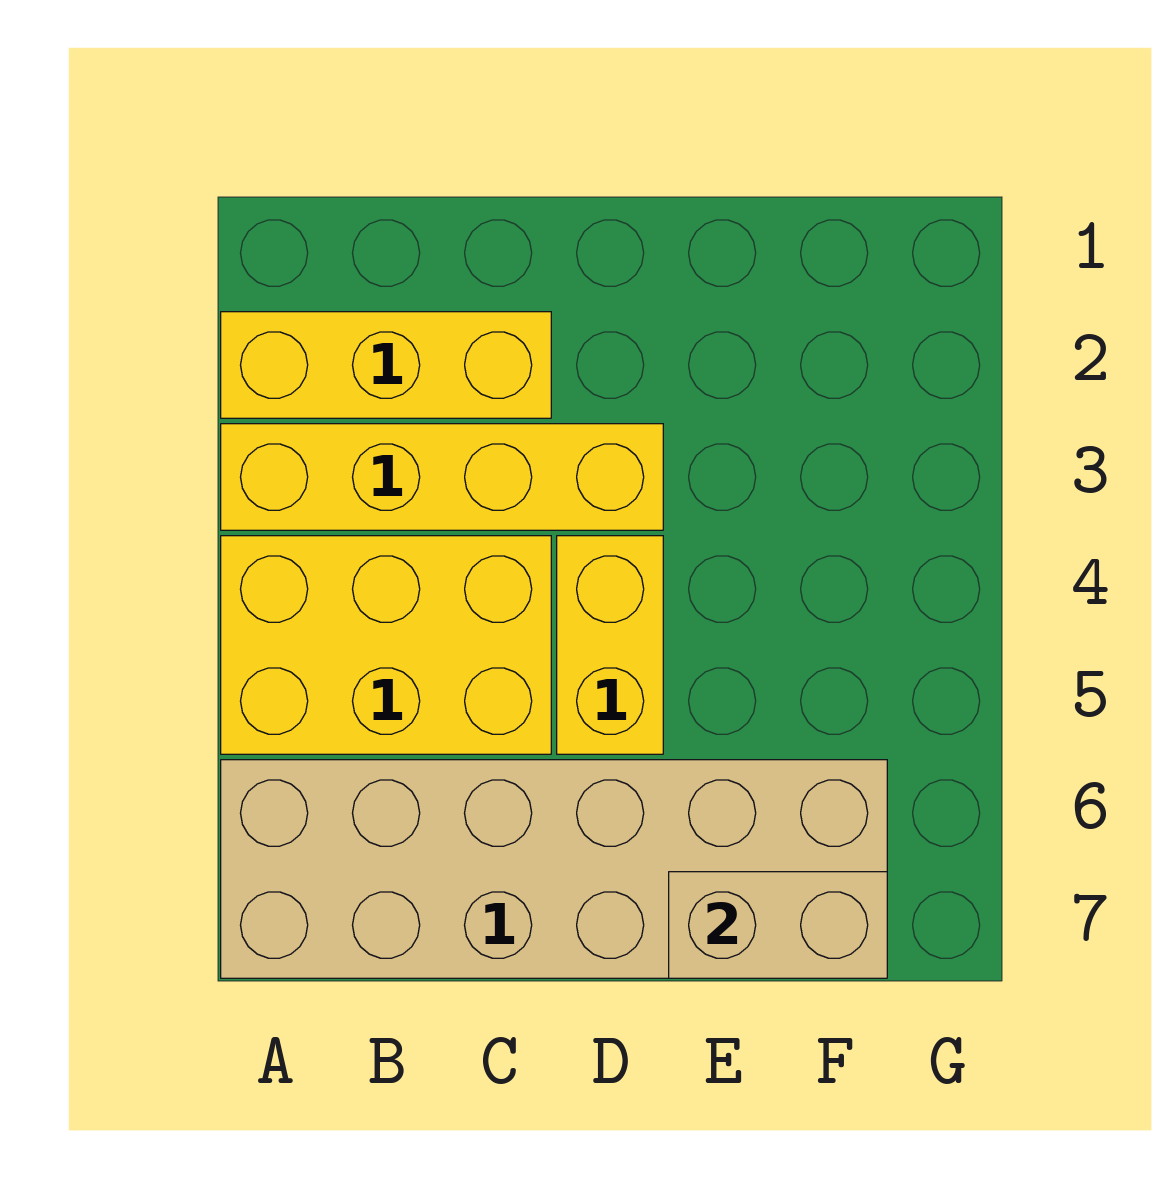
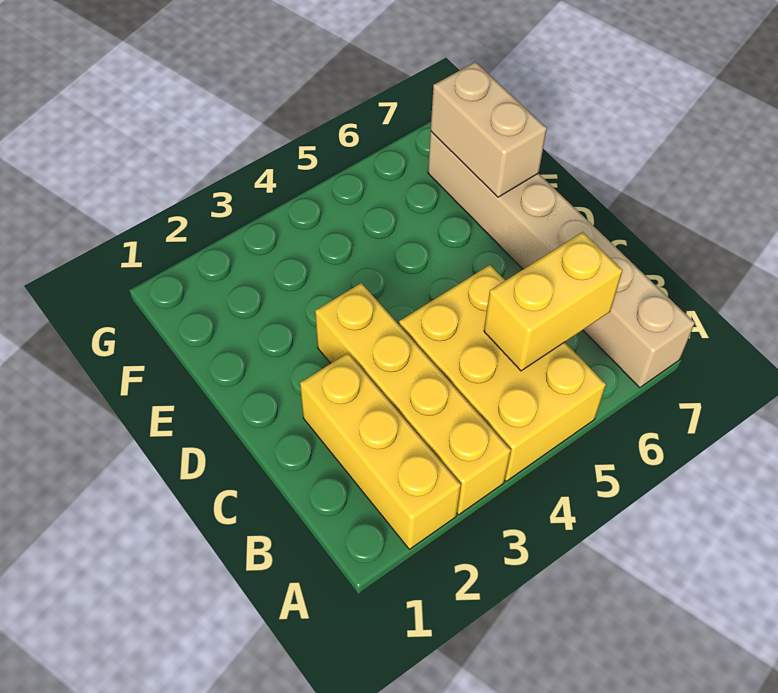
tan brick A6:F7 level 1 -> tan brick A7:F7 level 1
yellow brick D4:D5 level 1 -> yellow brick B5:B6 level 2

